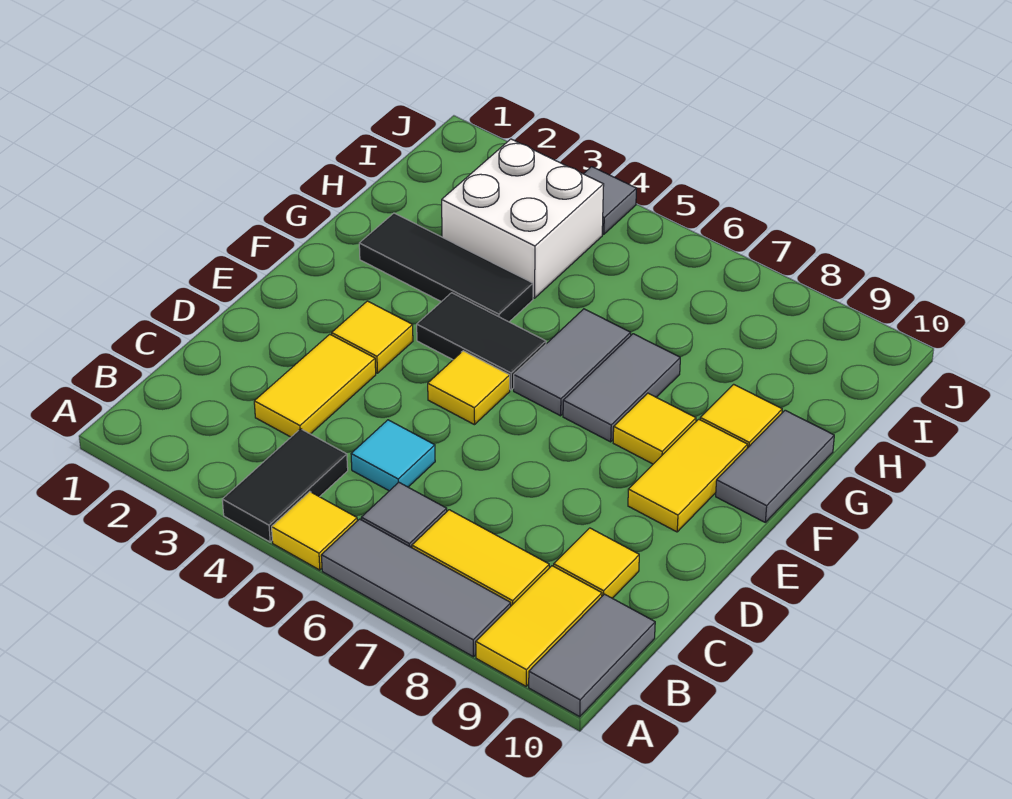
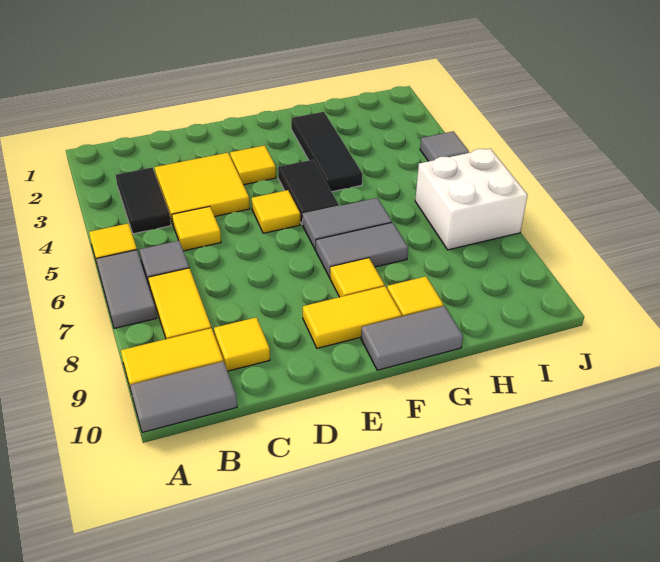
black tile A4:B4 level 1 -> black tile B3:B4 level 1
grey tile A6:A8 level 1 -> grey tile A6:A7 level 1
yellow tile C3:D3 level 1 -> yellow tile C3:D4 level 1
cyan tile C5 level 1 -> yellow tile C5 level 1
white brick H3:I4 level 1 -> white brick I6:J7 level 1

